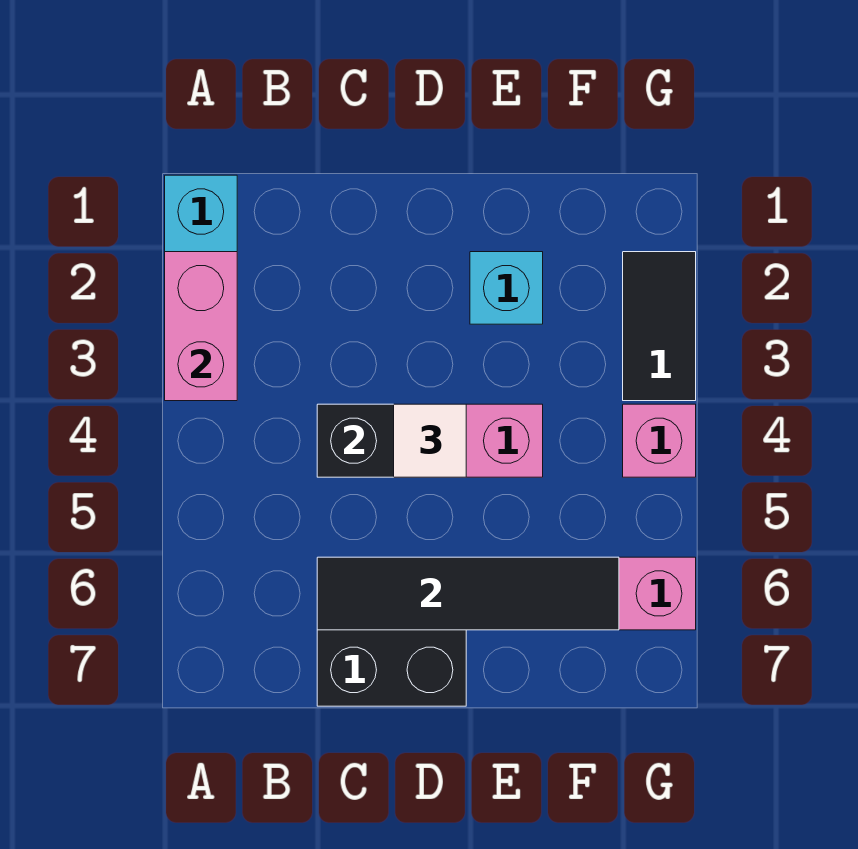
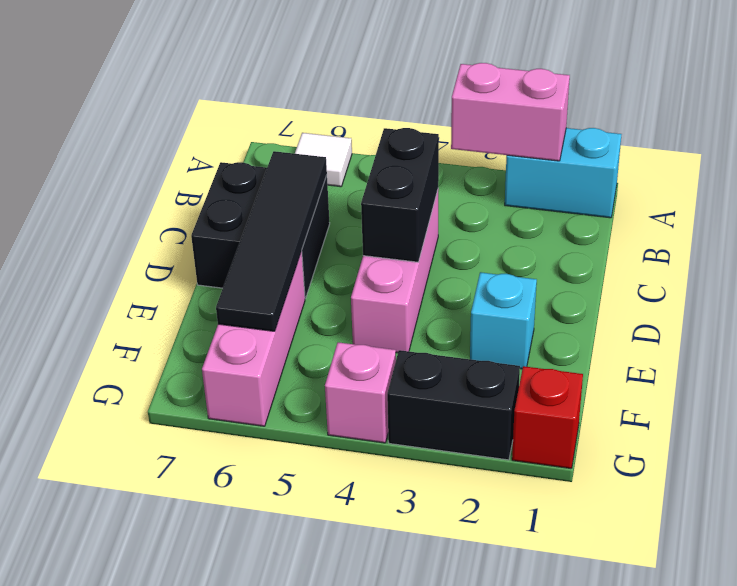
white tile D4 level 3 -> white tile A6 level 1
none -> red brick G1 level 1
black tile G2:G3 level 1 -> black brick G2:G3 level 1

